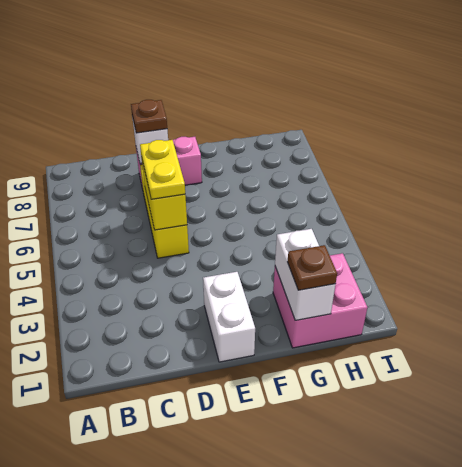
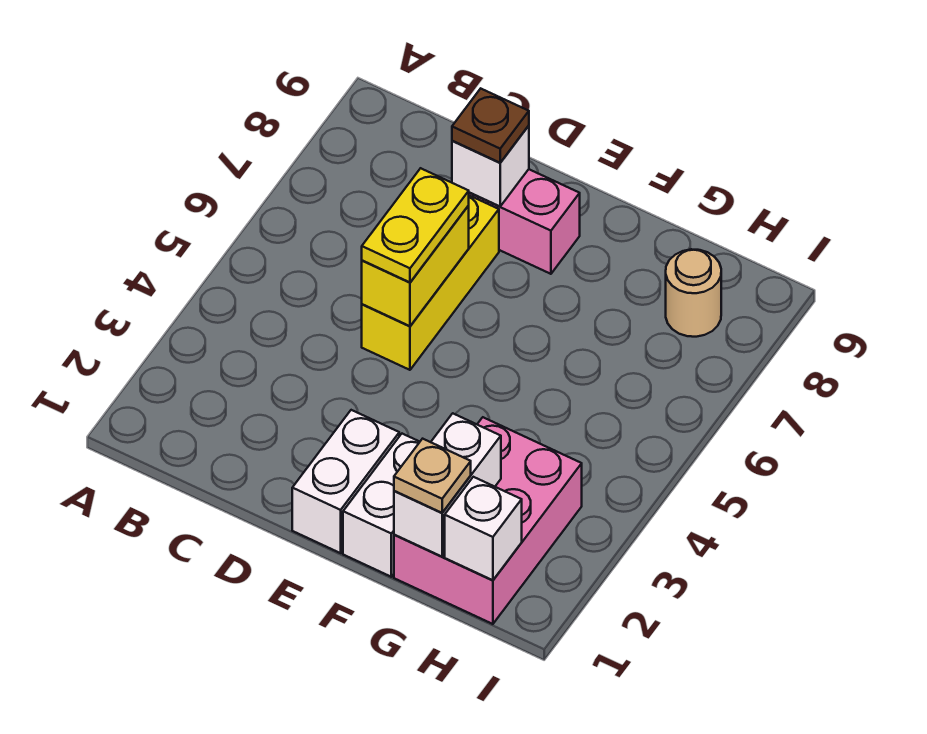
none -> white brick F1:F2 level 1
pink brick G1:H2 level 1 -> pink brick G1:H3 level 1
brown plate G1 level 3 -> tan plate G1 level 3
none -> white brick H1 level 2
none -> tan round brick H8 level 1

